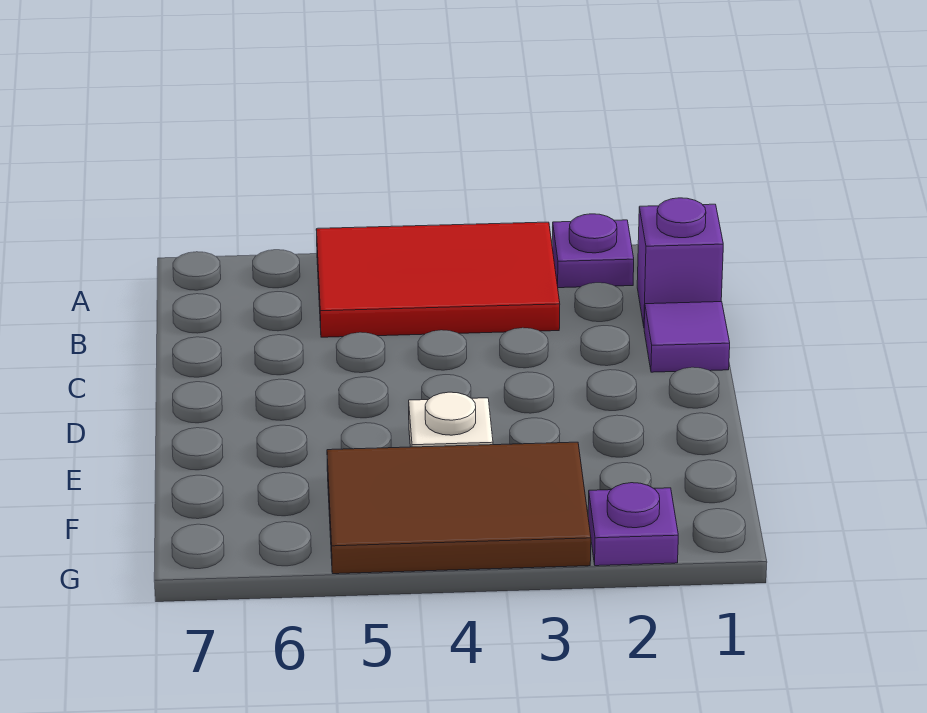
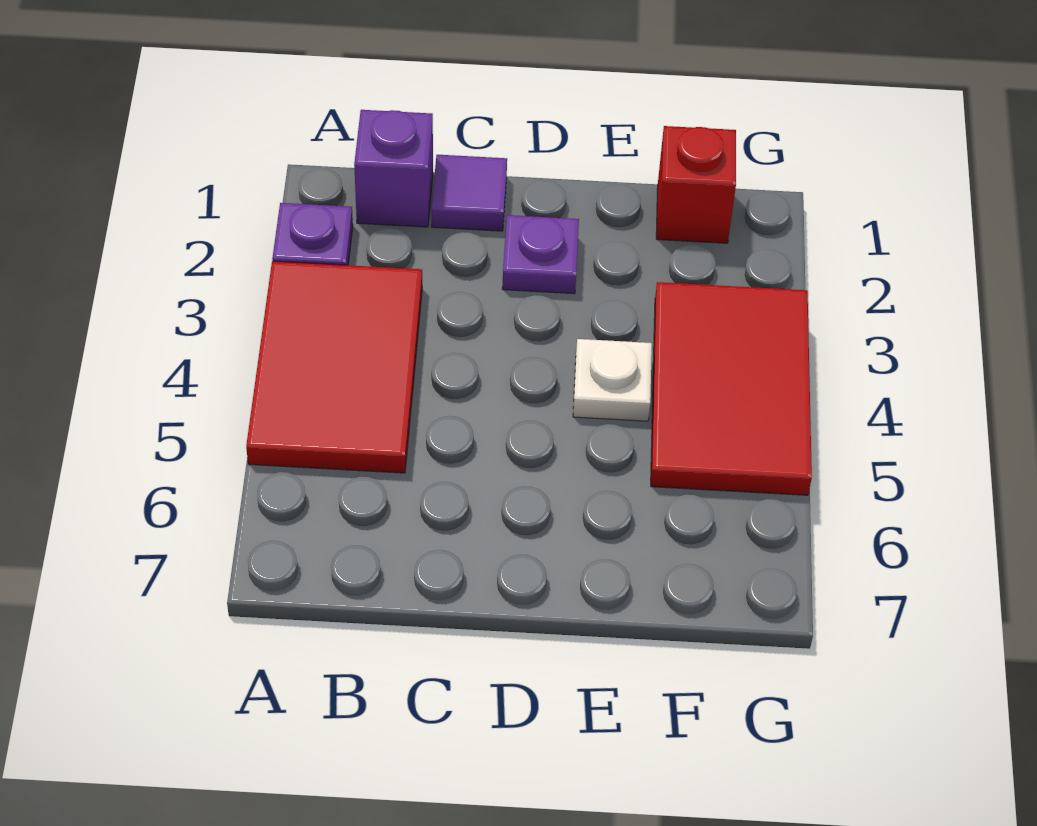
none -> red brick F1 level 1
brown tile F3:G5 level 1 -> red tile F3:G5 level 1
purple plate G2 level 1 -> purple plate D2 level 1

